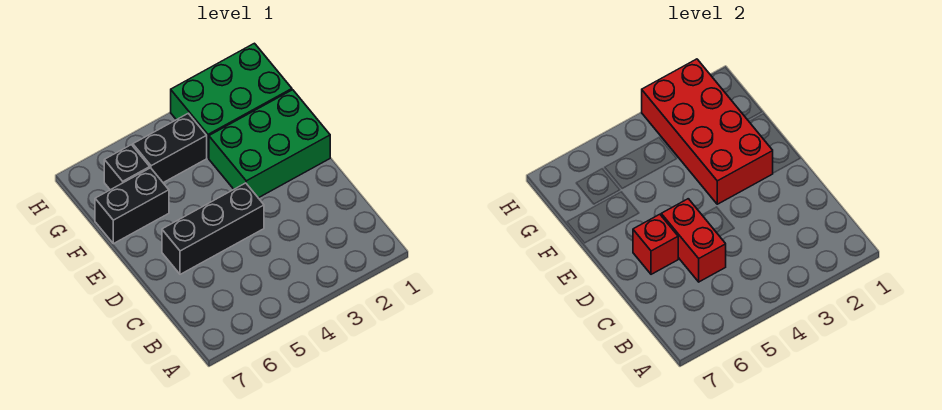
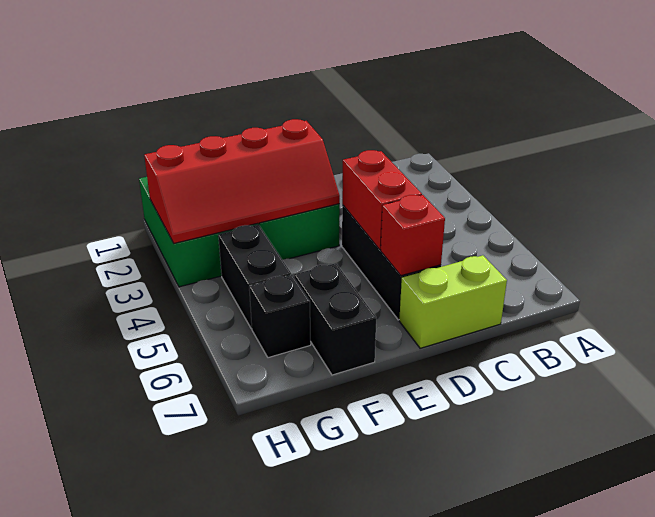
red brick C5:D5 level 2 -> red brick D4:D5 level 2
none -> lime brick C7:D7 level 1
red brick E2:H3 level 2 -> red slope E2:H3 level 2 top 2

